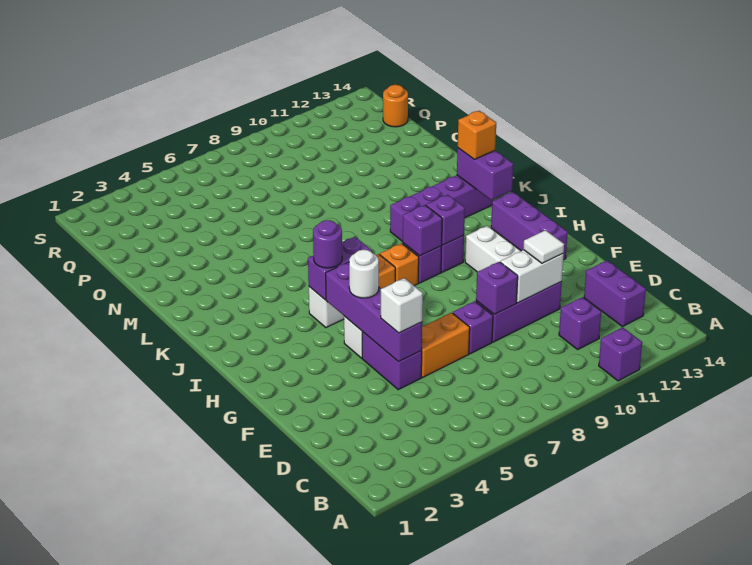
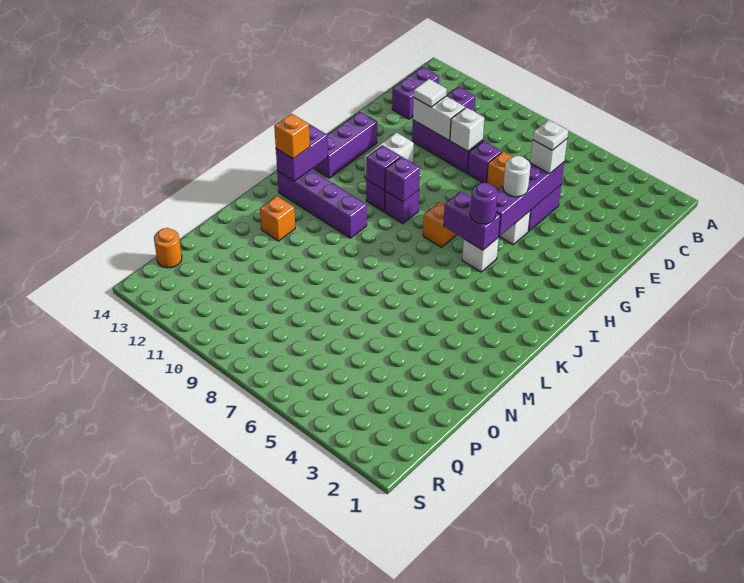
purple brick A11 level 1 -> none
none -> white plate E5 level 4
purple brick E9 level 2 -> white brick E9 level 2
orange brick I8 level 1 -> orange brick M12 level 1

